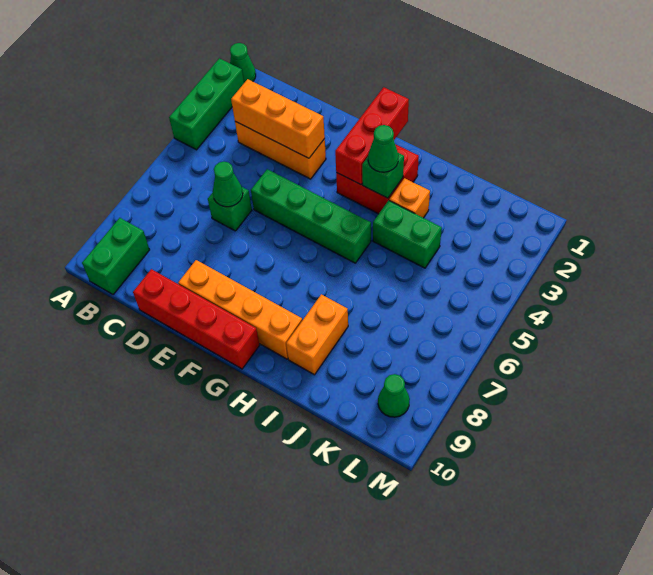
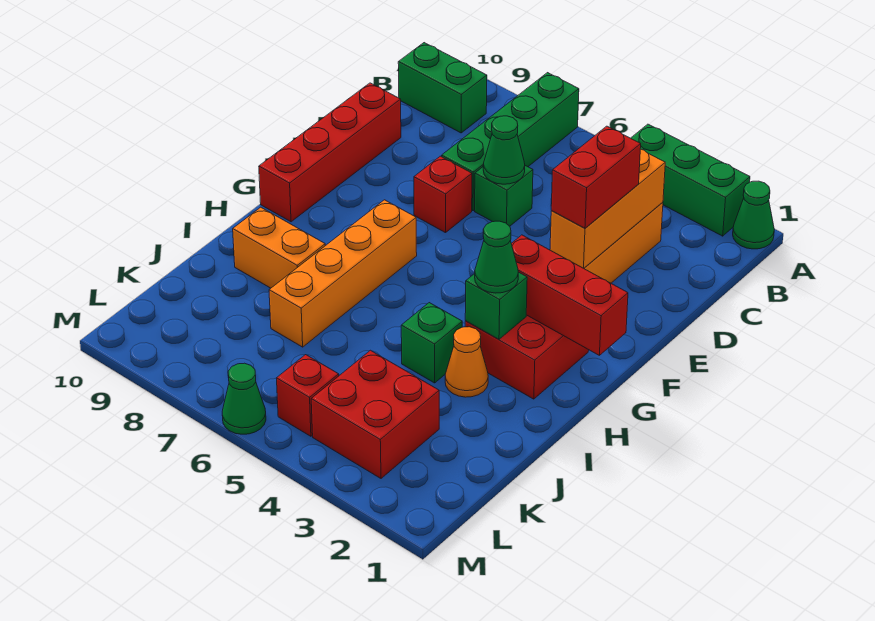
none -> red brick D3:E3 level 3
green brick E5:H5 level 1 -> green brick A7:D7 level 1
none -> red brick E7 level 1
orange brick E9:H9 level 1 -> orange brick G7:J7 level 1
orange brick I3 level 1 -> orange cone I3 level 1
green brick I4:J4 level 1 -> green brick I4 level 1
none -> red brick K3:L4 level 1
none -> red brick L5 level 1
green cone L9 level 1 -> green cone M6 level 1

